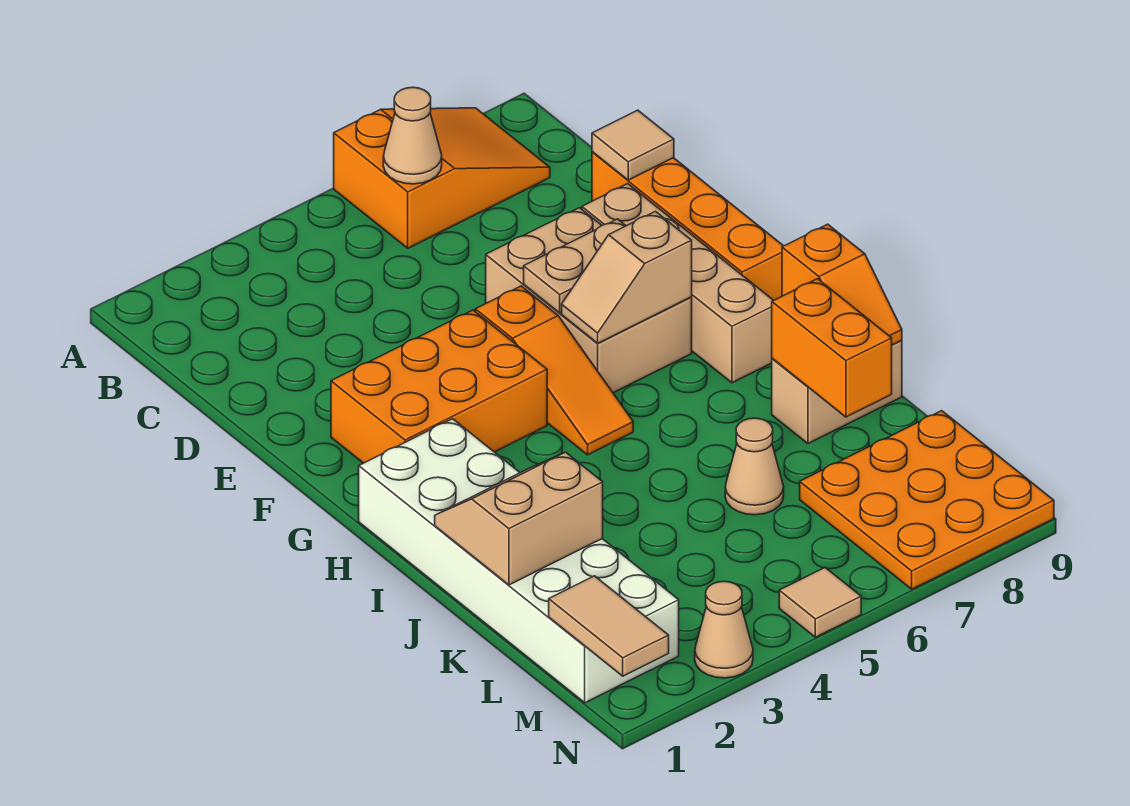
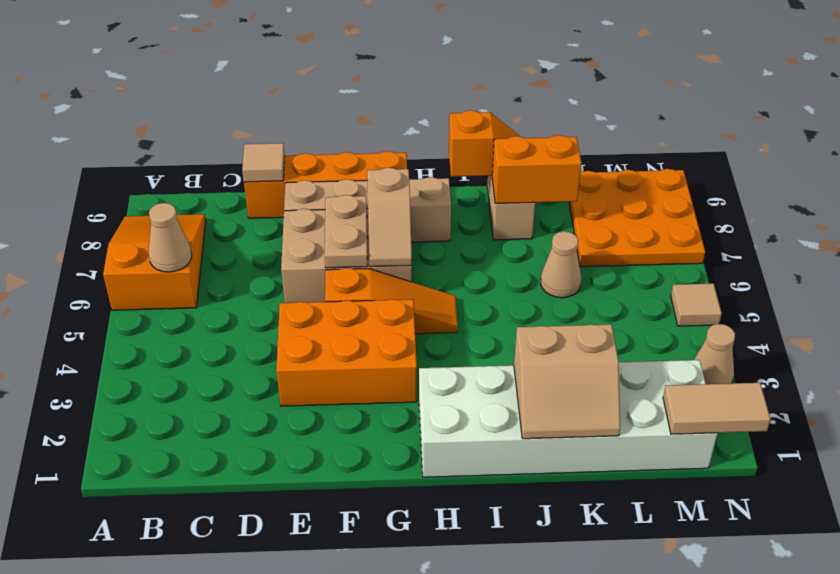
orange brick F2:G4 level 1 -> orange brick E3:G4 level 1
tan slope J1:K2 level 2 top K -> tan slope J1:K2 level 2 top 2

